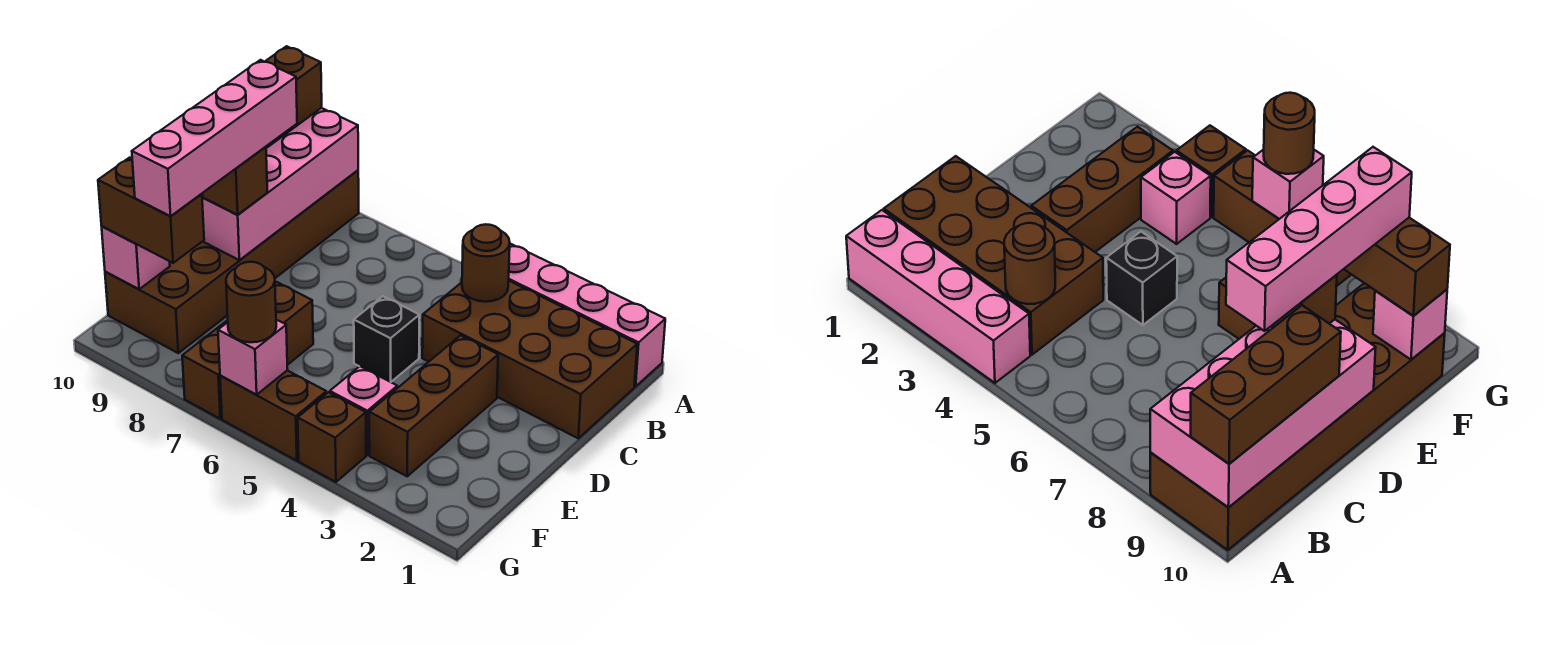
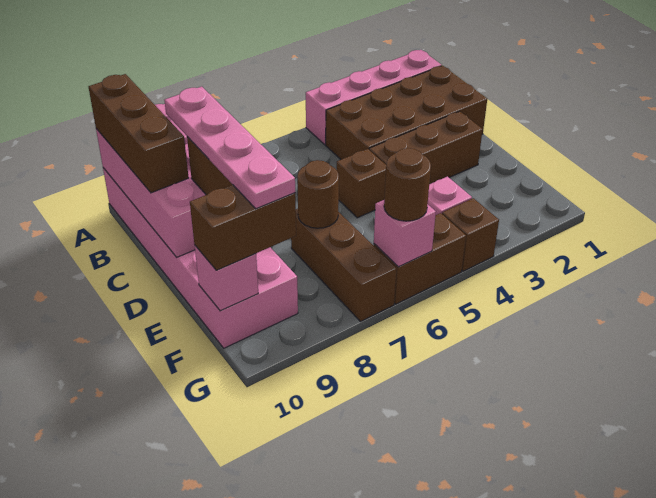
brown brick A9:F10 level 1 -> pink brick A9:F10 level 1
brown round brick B4 level 2 -> brown round brick E7 level 2
pink brick C9:F9 level 4 -> pink plate C9:F9 level 4
brown brick D3:F3 level 1 -> brown brick D2:D4 level 1
black brick D5 level 1 -> brown brick D5 level 1

